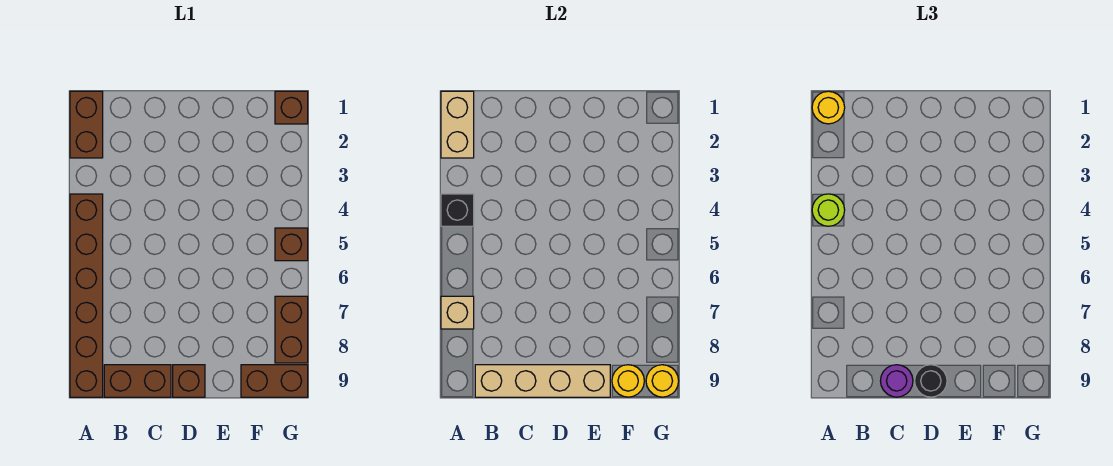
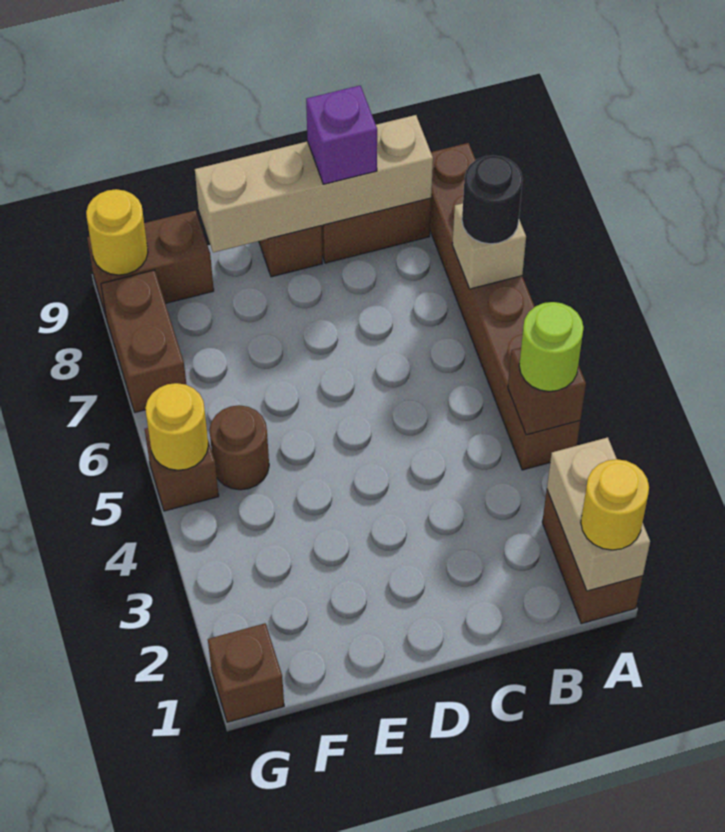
black brick A4 level 2 -> brown brick A4 level 2
purple round brick C9 level 3 -> purple brick C9 level 3
black round brick D9 level 3 -> black round brick A7 level 3
none -> brown round brick F5 level 1
yellow round brick F9 level 2 -> yellow round brick G5 level 2

